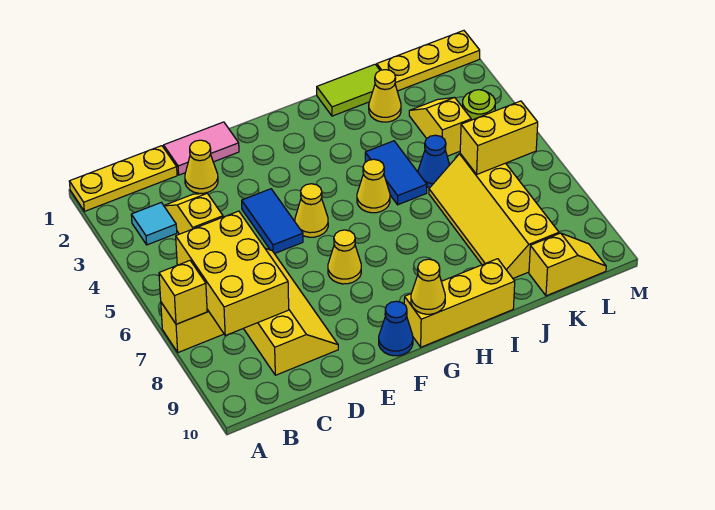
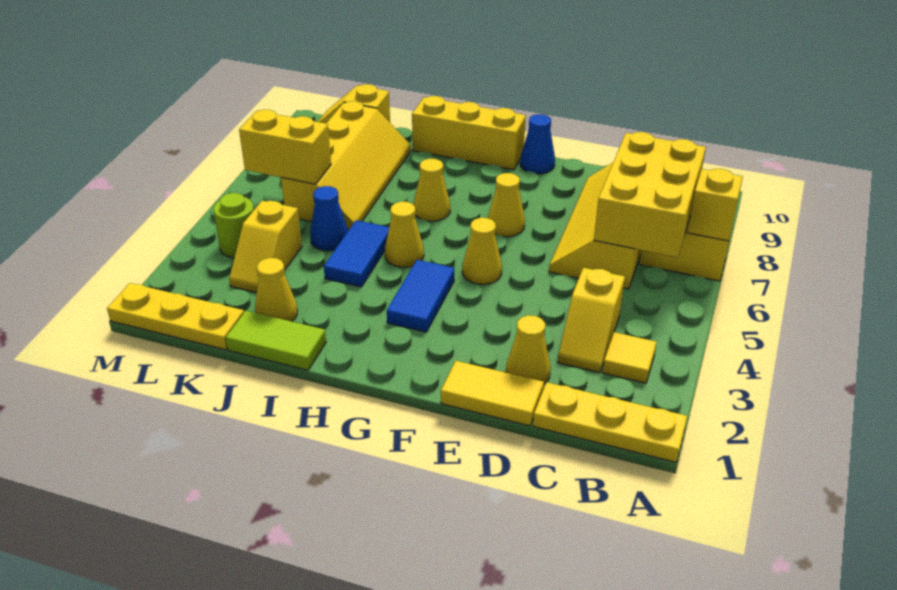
cyan tile B3 level 1 -> yellow tile B3 level 1
pink tile D1:E1 level 1 -> yellow tile D1:E1 level 1
blue tile E4:E5 level 1 -> blue tile G3:G4 level 1
yellow cone G10 level 2 -> yellow cone H7 level 1

